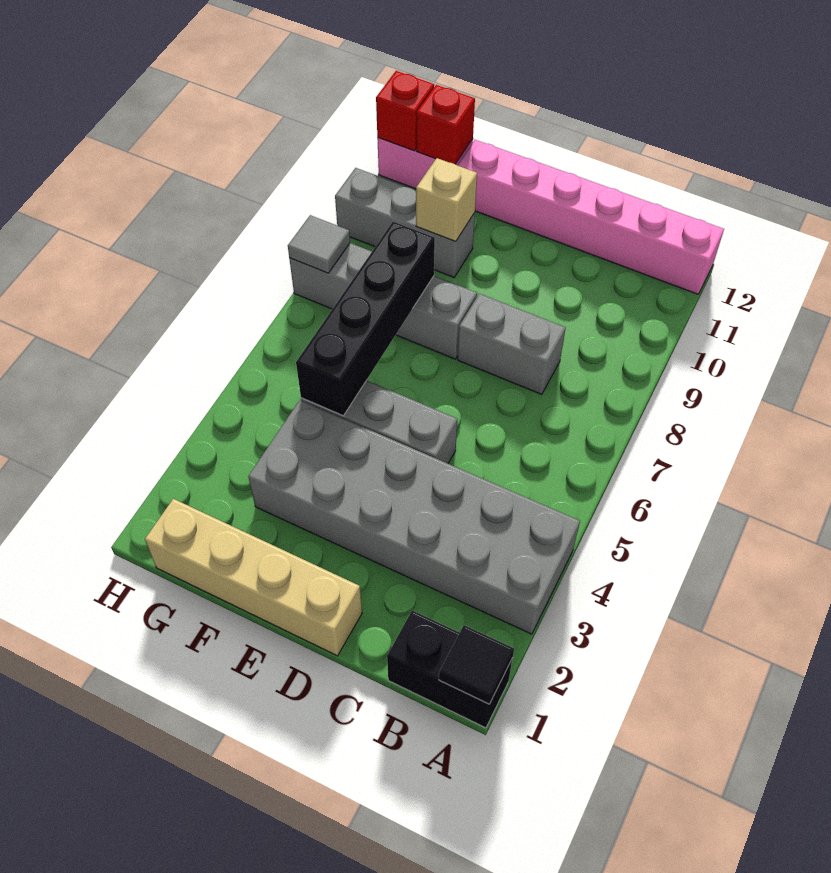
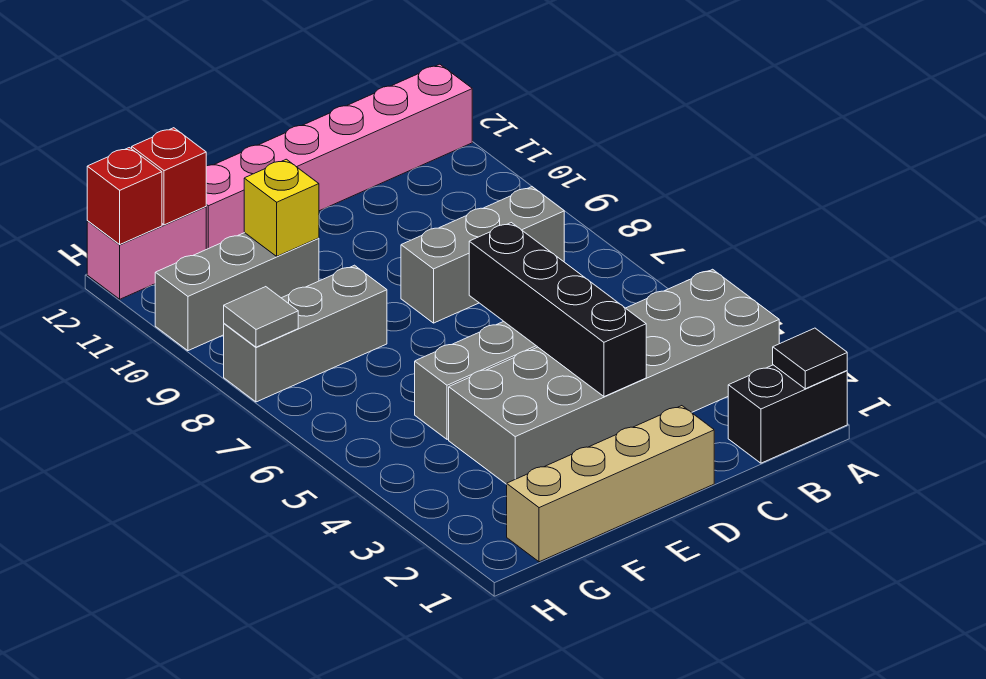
grey brick C8:D8 level 1 -> grey brick B8:D8 level 1
grey brick E8:H8 level 1 -> grey brick F8:H8 level 1
black brick F5:F8 level 2 -> black brick D3:D6 level 2
tan brick F10 level 2 -> yellow brick F10 level 2

